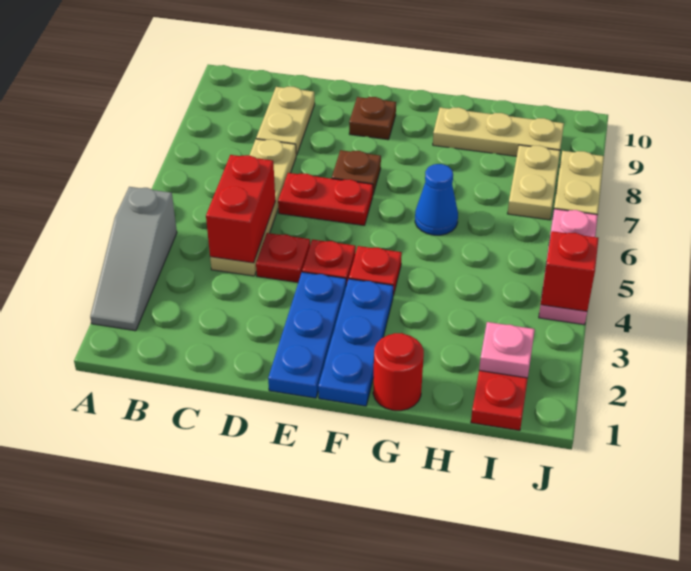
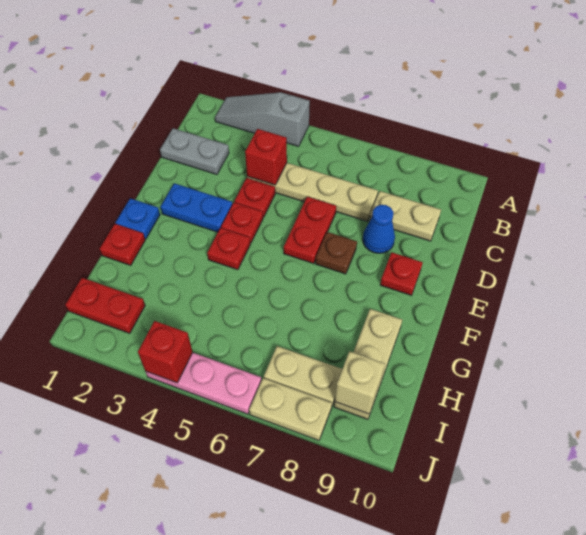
none -> grey plate C1:C2 level 1
red brick C4:C5 level 2 -> red brick C4 level 2
blue plate E1:E3 level 1 -> blue plate E2:E3 level 1
brown plate E9 level 1 -> red plate E9 level 1
blue plate F1:F3 level 1 -> blue plate F1 level 1
red round brick G1 level 1 -> red plate G1 level 1
blue cone G6 level 1 -> blue cone D8 level 1
pink plate I2 level 2 -> none
none -> tan brick I9 level 2

